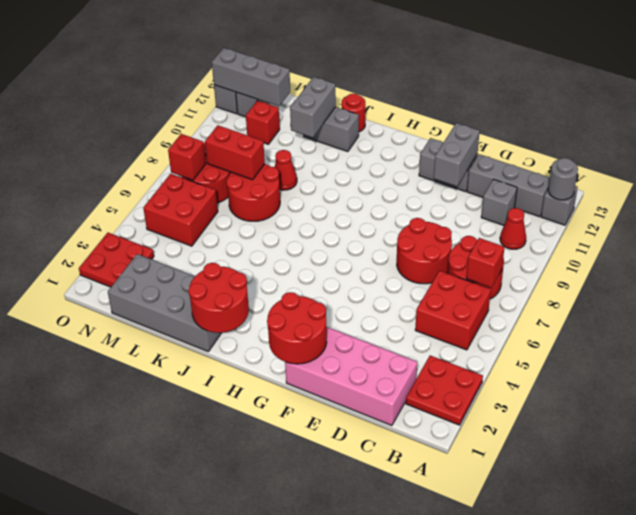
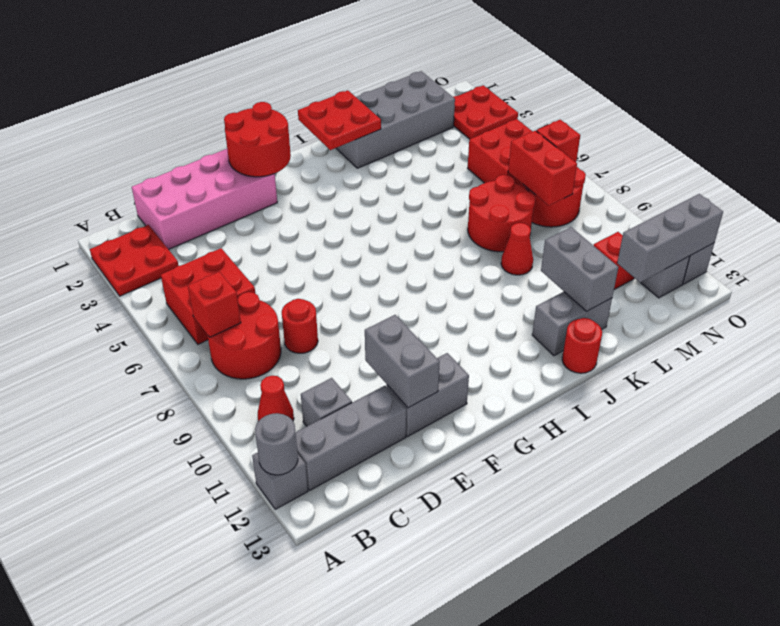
red round brick D7:E8 level 1 -> red round brick D8 level 1
red round brick I1:J2 level 2 -> red plate I1:J2 level 2
red brick L8:M8 level 2 -> red brick M7:M8 level 2

